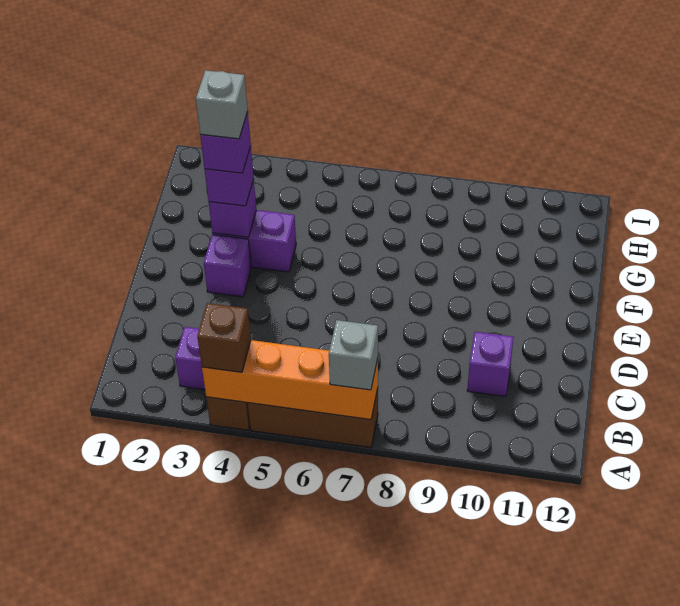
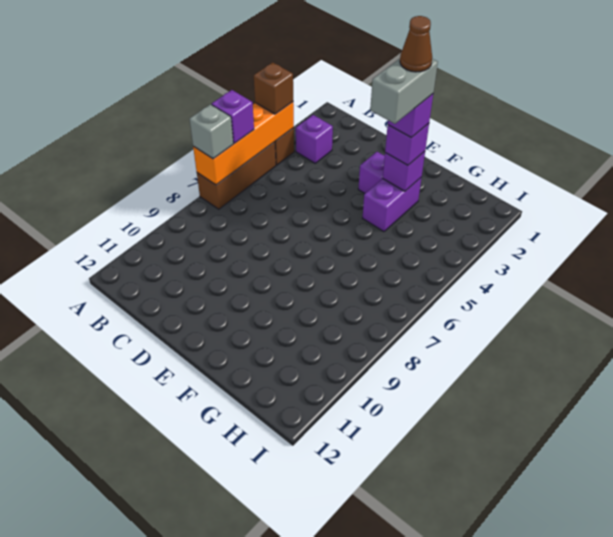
purple brick C10 level 1 -> purple brick A6 level 3
grey brick F3 level 5 -> grey brick F3:F4 level 5
none -> brown cone F3 level 6

